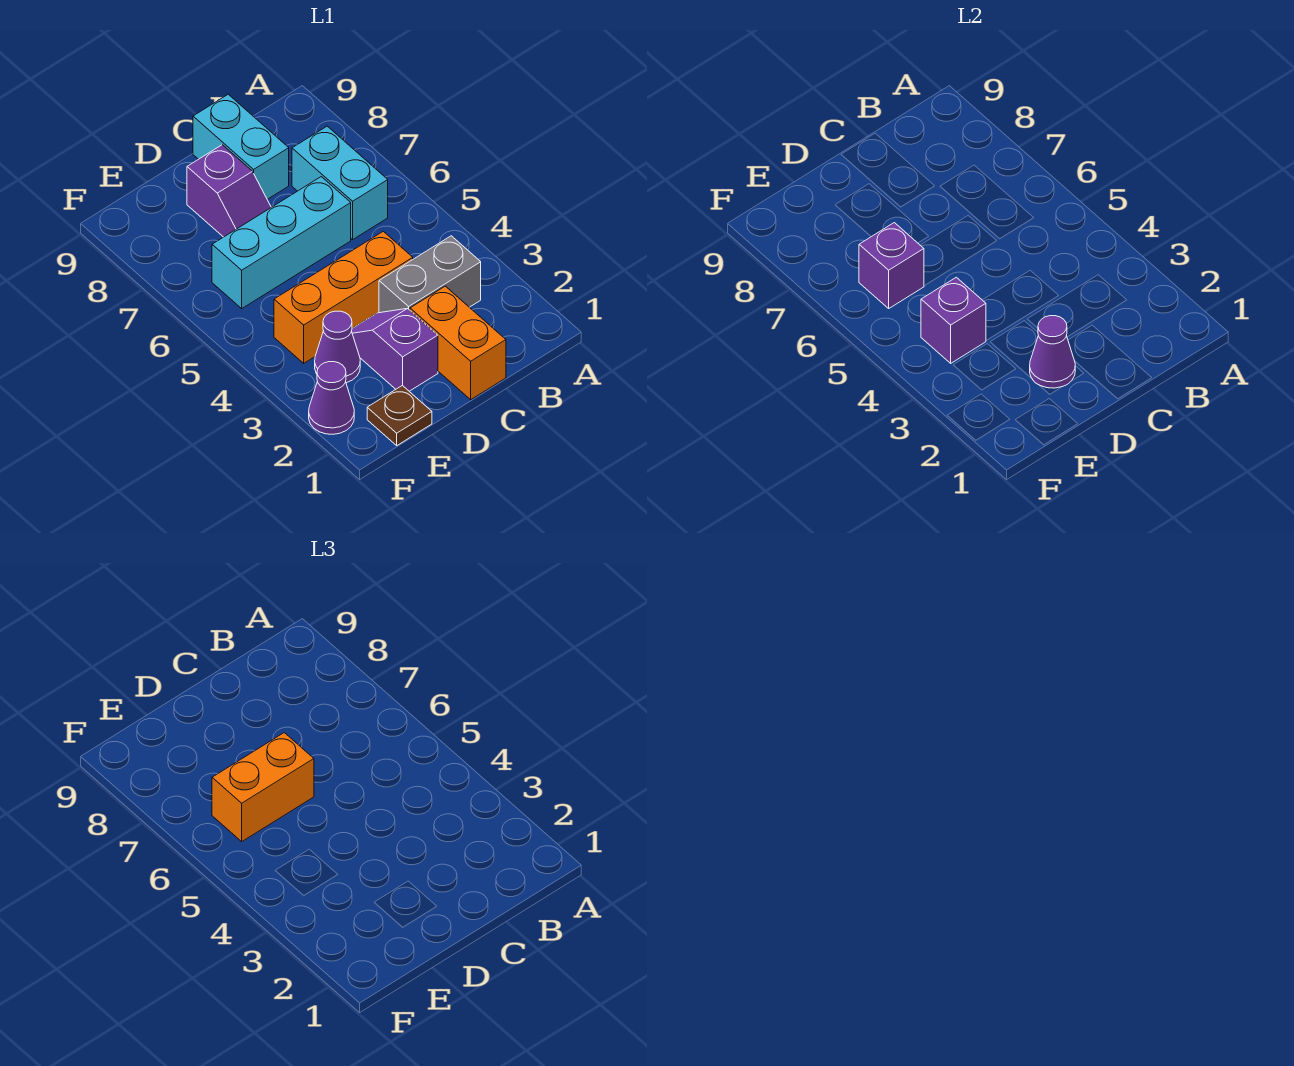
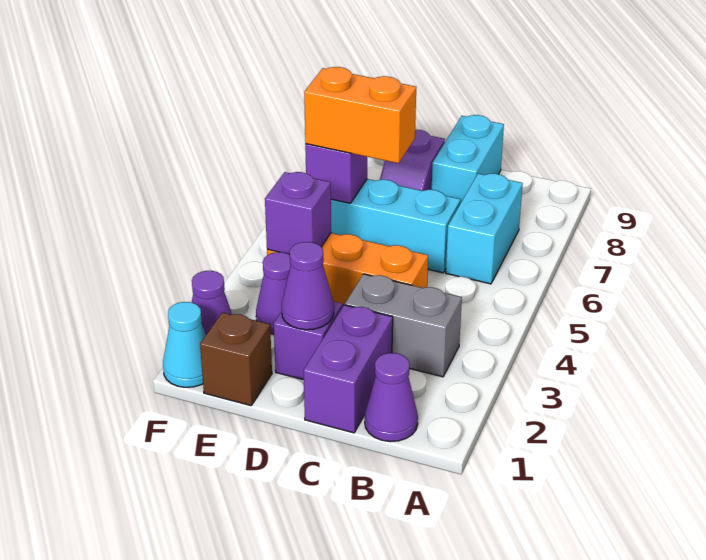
none -> purple cone B1 level 1
orange brick C1:C2 level 1 -> purple brick C1:C2 level 1
brown plate E1 level 1 -> brown brick E1 level 1
none -> cyan cone F1 level 1

